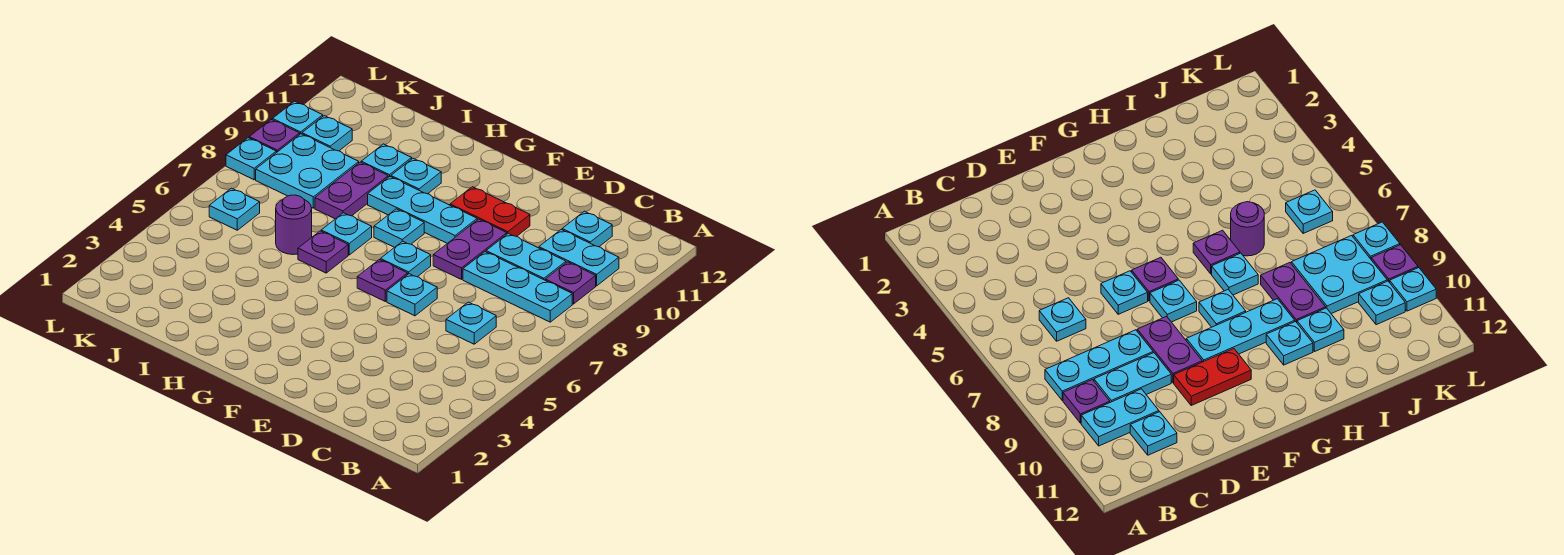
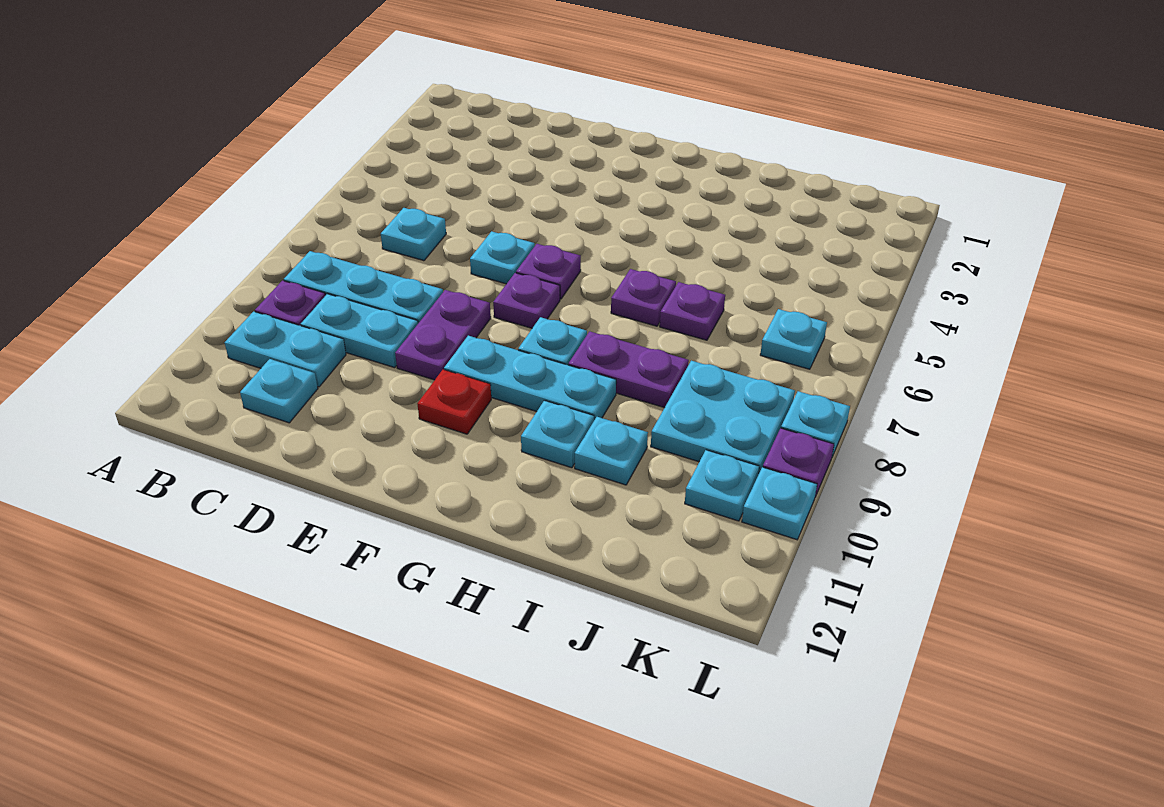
red plate E10:F10 level 1 -> red plate F10 level 1
cyan plate F7 level 1 -> purple plate F7 level 1
cyan plate H7 level 1 -> none
purple round brick I6 level 1 -> purple plate I6 level 1
purple plate I8:I9 level 1 -> purple plate H8:I8 level 1

